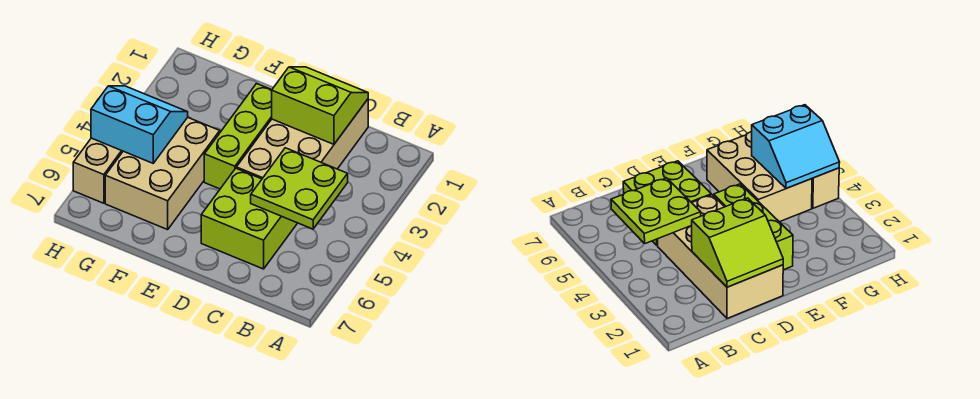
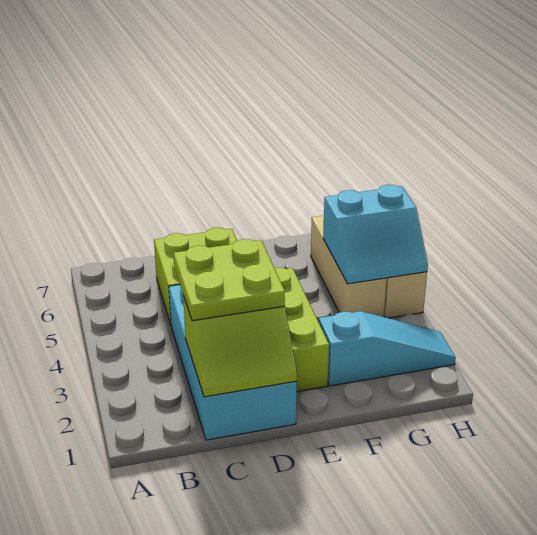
lime plate B4:C5 level 2 -> lime plate C2:D3 level 3
tan brick C1:D4 level 1 -> cyan brick C1:D4 level 1
none -> cyan slope F2:H2 level 1 top F
tan brick F4:G6 level 1 -> tan brick G4:G6 level 1

